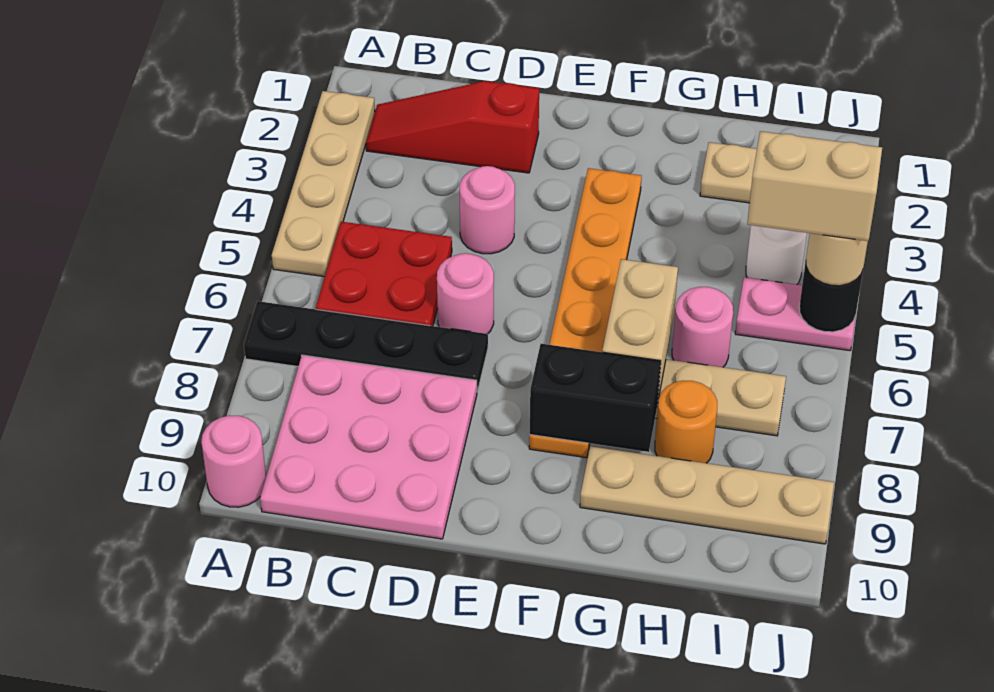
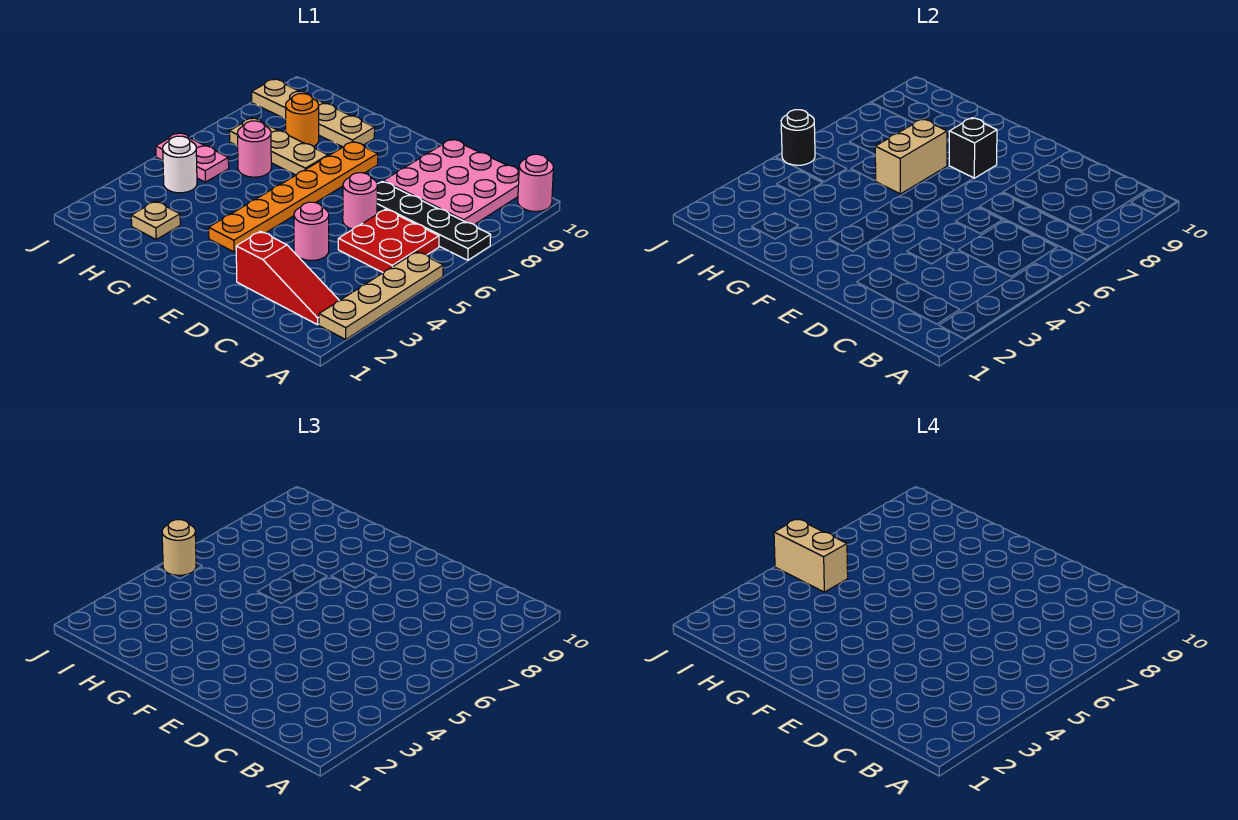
black brick F8:G8 level 2 -> black brick F8 level 2

